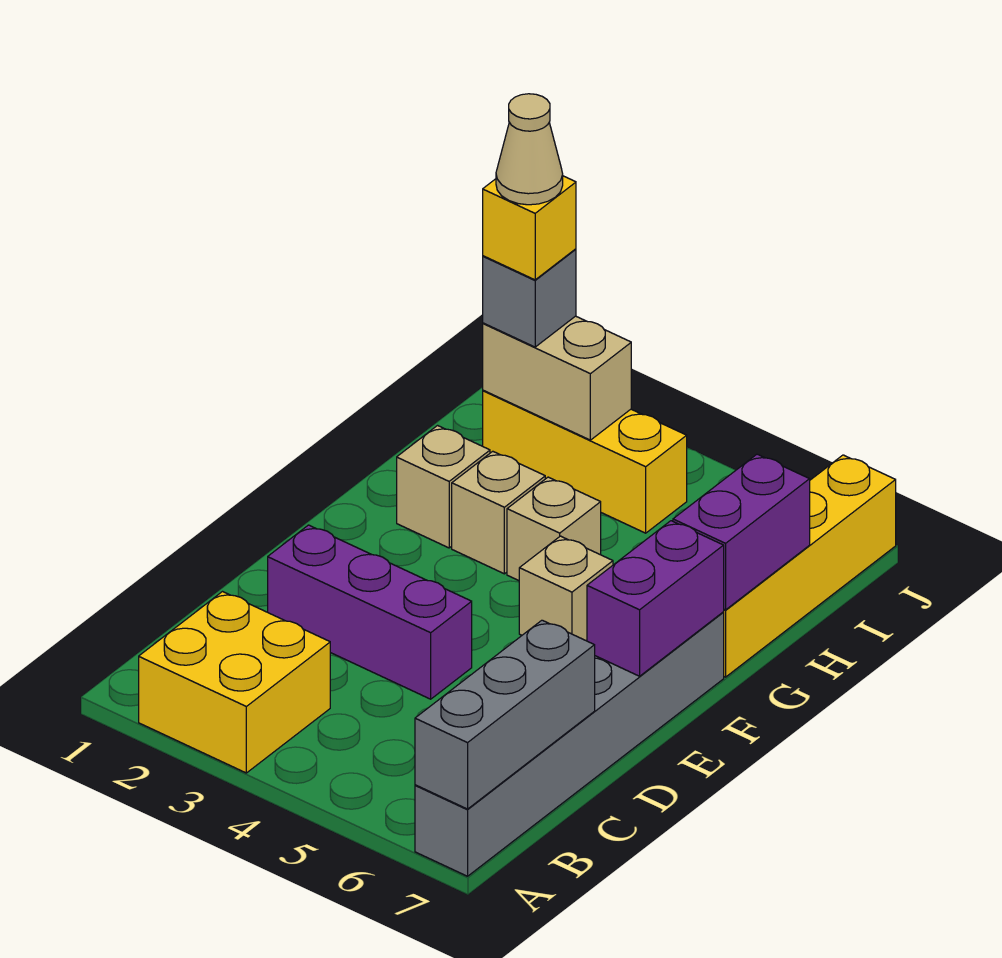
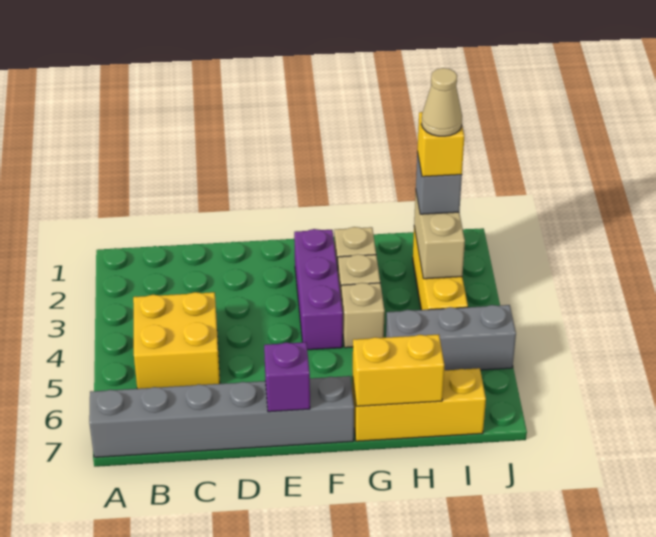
yellow brick A2:B3 level 1 -> yellow brick B4:C5 level 1
grey brick A7:C7 level 2 -> grey brick H5:J5 level 1
purple brick D2:D4 level 1 -> purple brick F2:F4 level 1
purple brick E7:F7 level 2 -> purple brick E7 level 2
tan brick F5 level 1 -> none
yellow brick G7:J7 level 1 -> yellow brick G7:I7 level 1
purple brick G7:H7 level 2 -> yellow brick G7:H7 level 2

